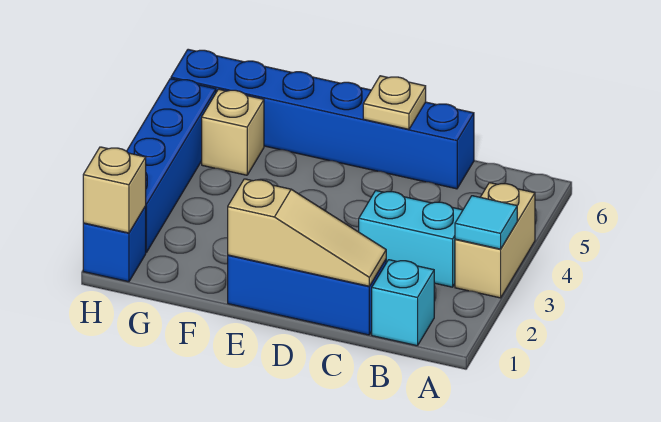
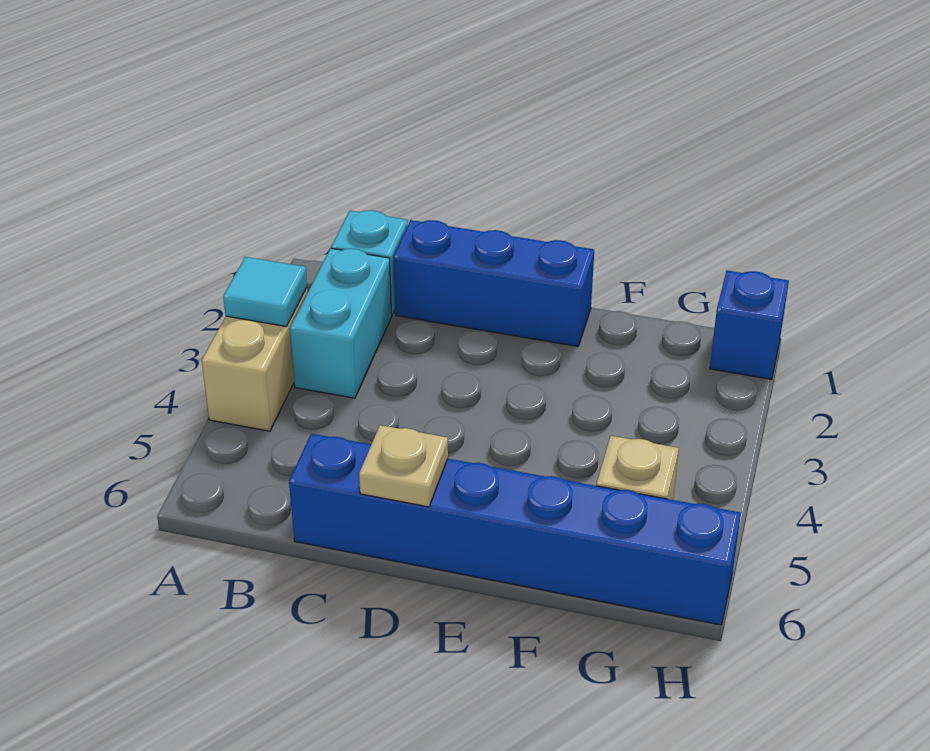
cyan brick B3:C3 level 1 -> cyan brick B2:B3 level 1
tan slope C1:E1 level 2 top E -> none
tan brick H1 level 2 -> none
blue brick H2:H5 level 1 -> none

